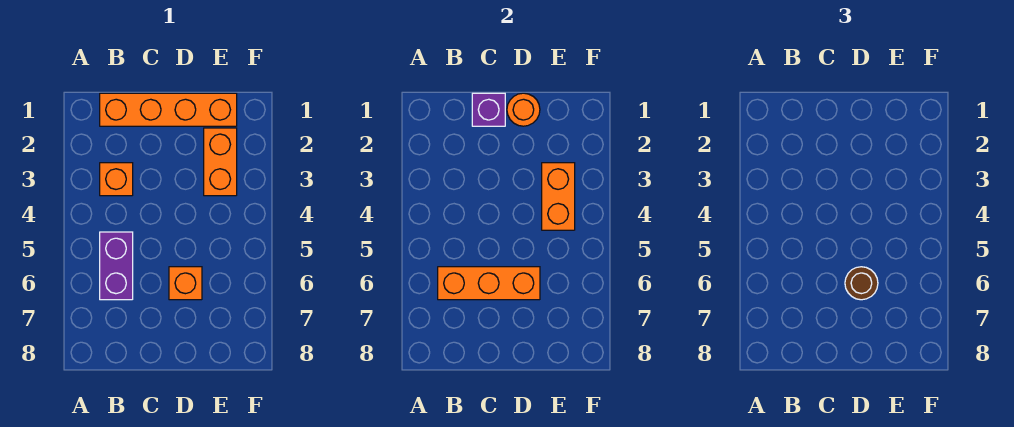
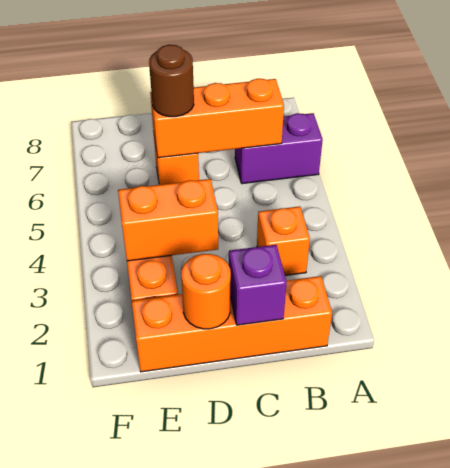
purple brick B5:B6 level 1 -> purple brick A6:B6 level 1
orange brick E3:E4 level 2 -> orange brick D3:E3 level 2

